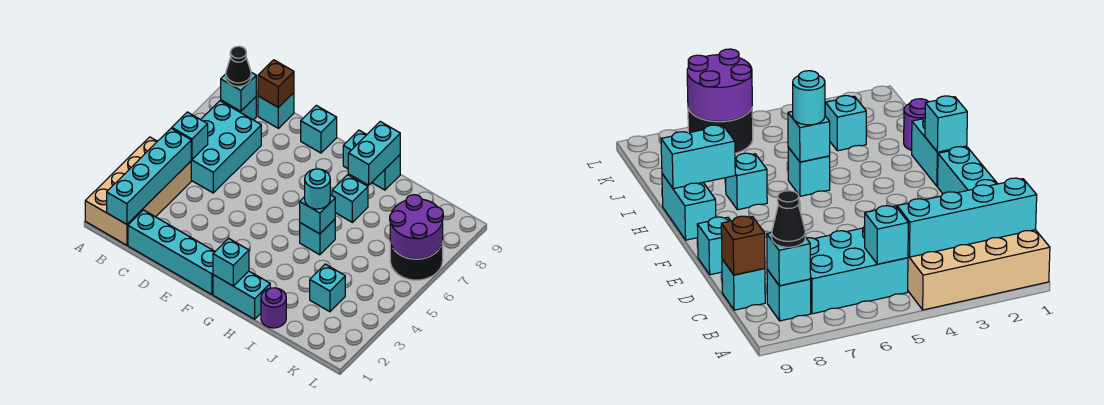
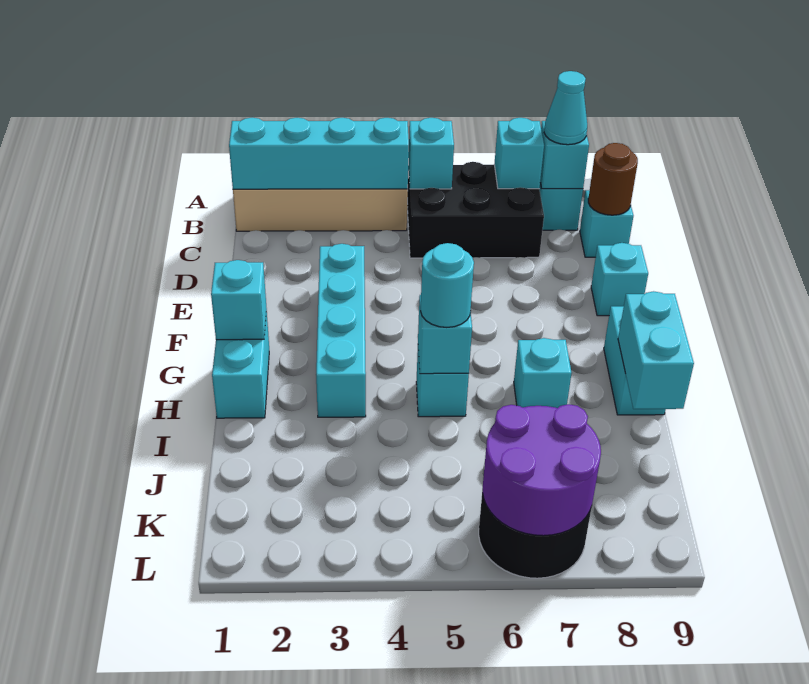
cyan brick B5:C7 level 1 -> black brick B5:C7 level 1
black cone B8 level 3 -> cyan cone B8 level 3
cyan brick C1:F1 level 1 -> cyan brick E3:H3 level 1
brown brick C9 level 2 -> brown round brick C9 level 2
cyan brick H8:H9 level 2 -> cyan brick H9:I9 level 2
purple round brick I1 level 1 -> none
cyan brick J3 level 1 -> cyan brick B7 level 2

